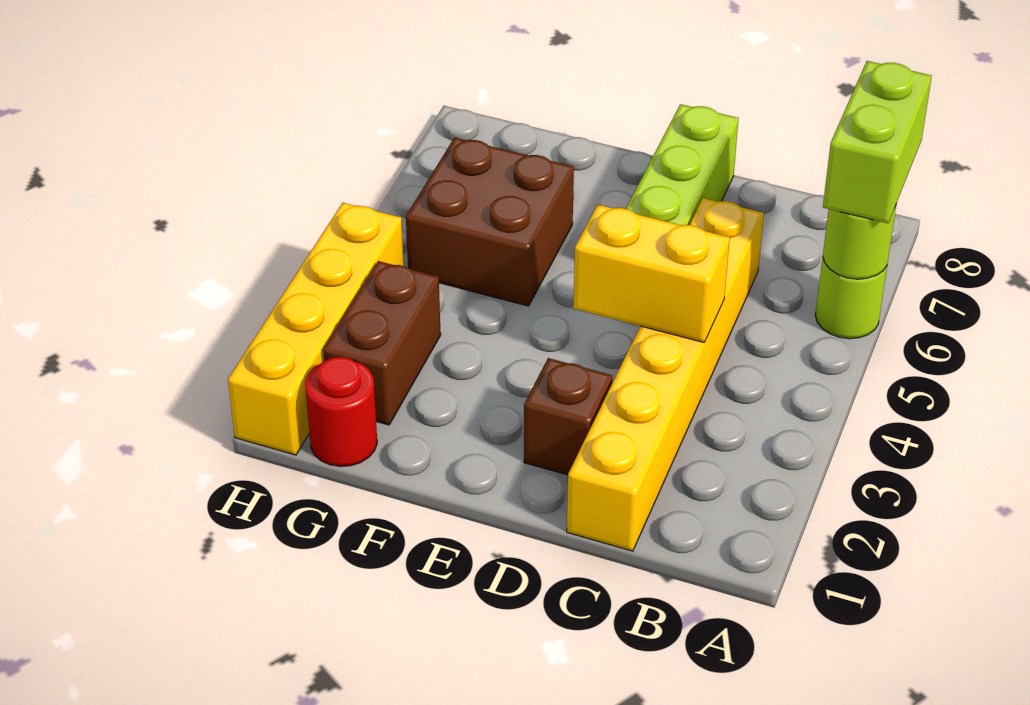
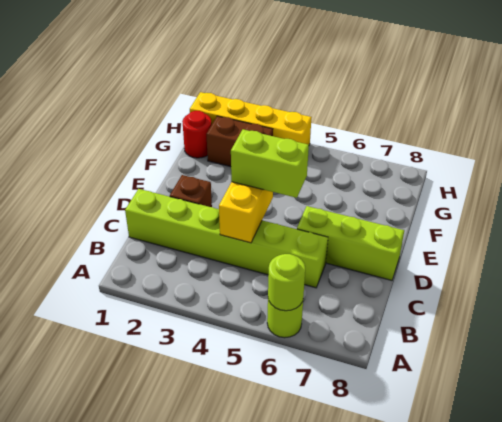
lime brick A6:A7 level 3 -> lime brick D4:D5 level 3
yellow brick C1:C6 level 1 -> lime brick C1:C6 level 1
brown brick F5:G6 level 1 -> none

